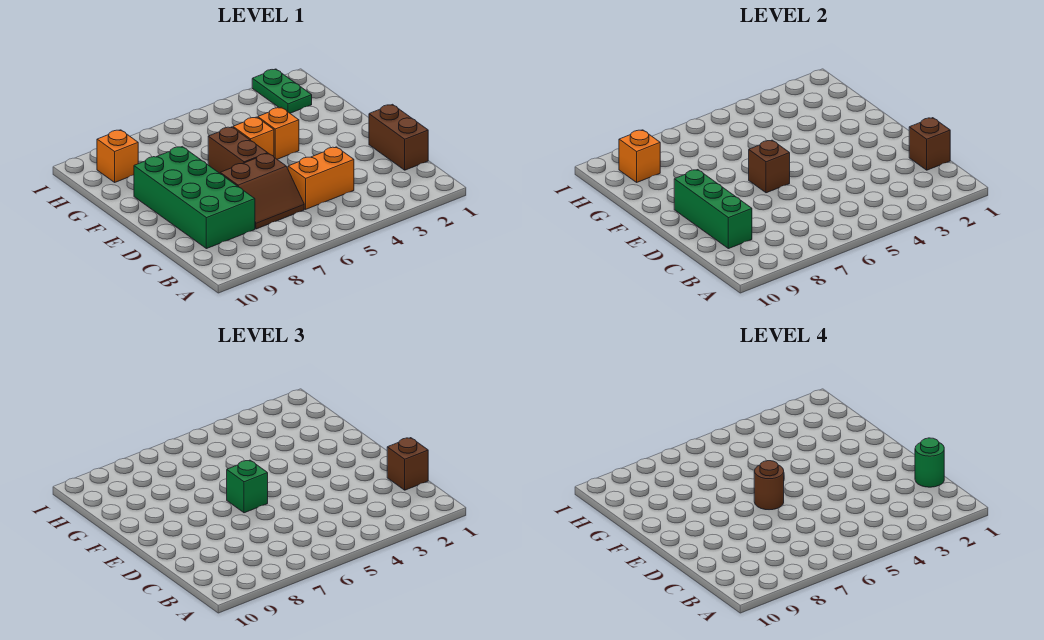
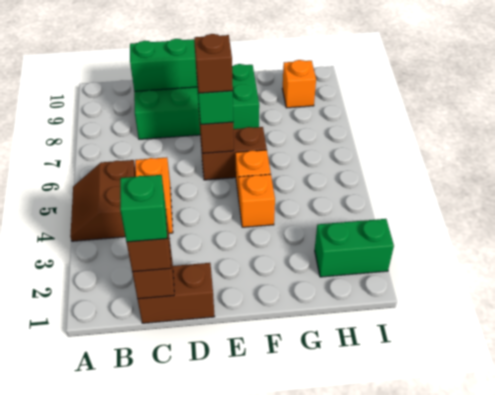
green round brick C1 level 4 -> green brick C1 level 4
brown slope C6:D7 level 1 top D -> brown slope A4:B5 level 1 top B
brown round brick E6 level 4 -> brown brick E6 level 4
green plate H2:I2 level 1 -> green brick H2:I2 level 1
orange brick H9 level 2 -> none

